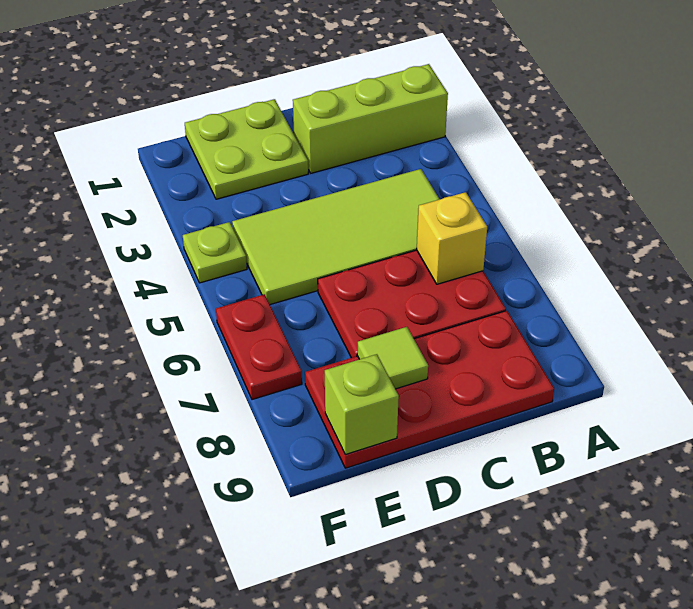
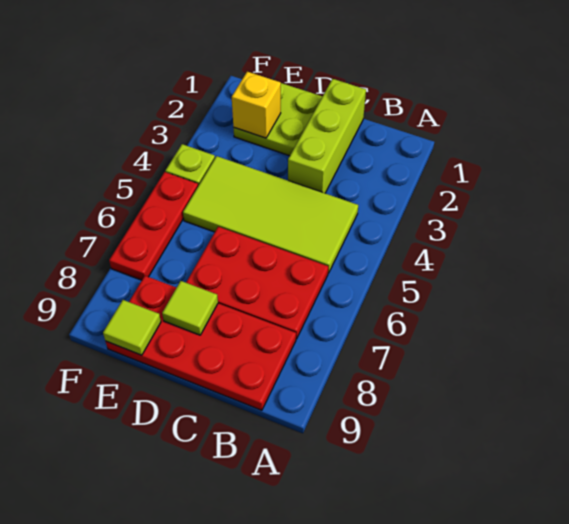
lime brick A2:C2 level 1 -> lime brick C1:C3 level 1
yellow brick B6 level 2 -> yellow brick E2 level 2
lime brick E9 level 2 -> lime tile E9 level 2
red plate F6:F7 level 1 -> red plate F5:F7 level 1

